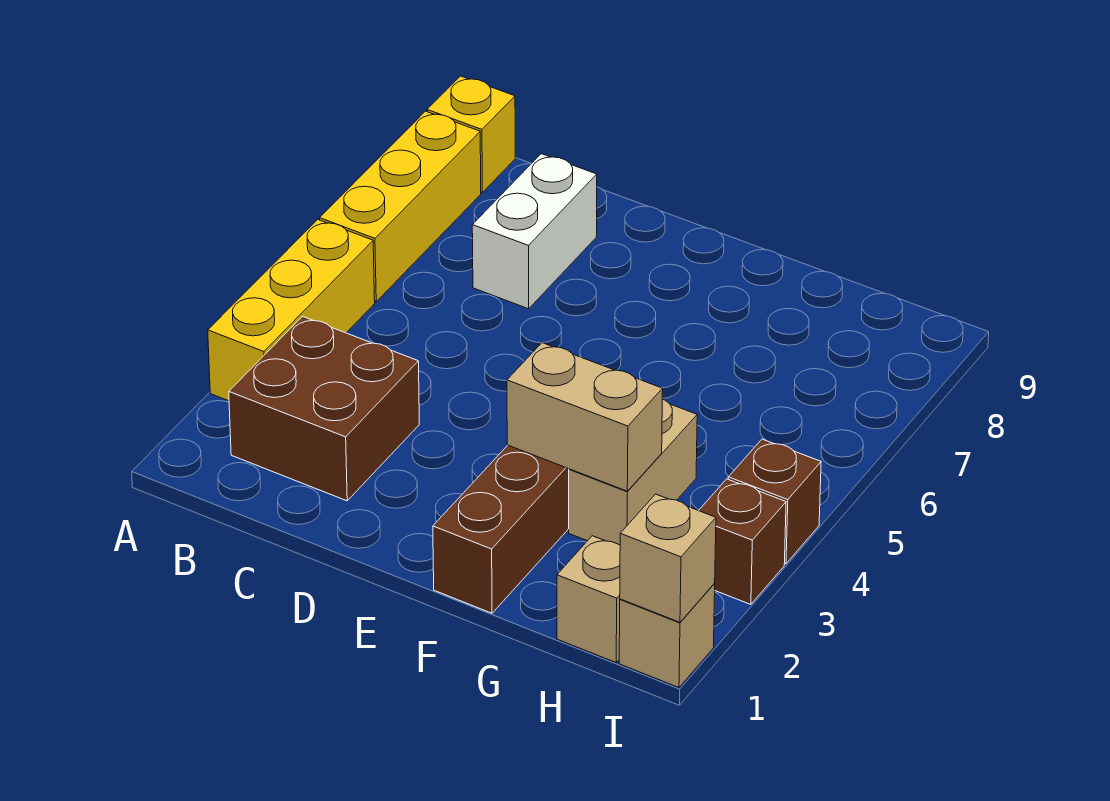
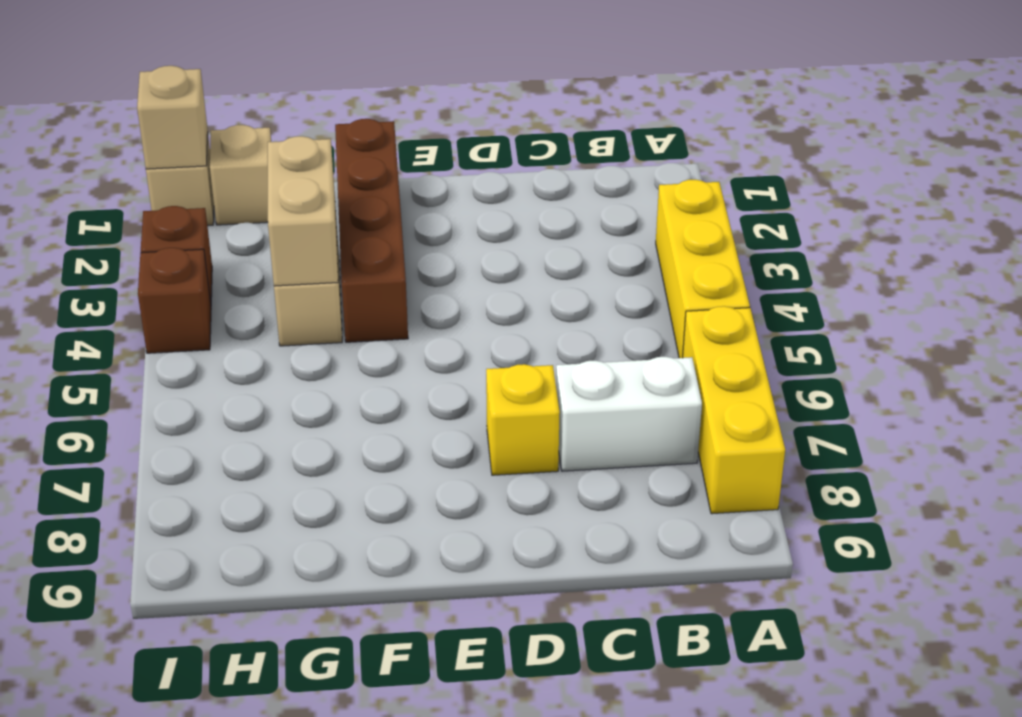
yellow brick A9 level 1 -> yellow brick D7 level 1
brown brick B2:C3 level 1 -> none
white brick C7:C8 level 1 -> white brick B7:C7 level 1
tan brick F3:G3 level 2 -> tan brick G3:G4 level 2

